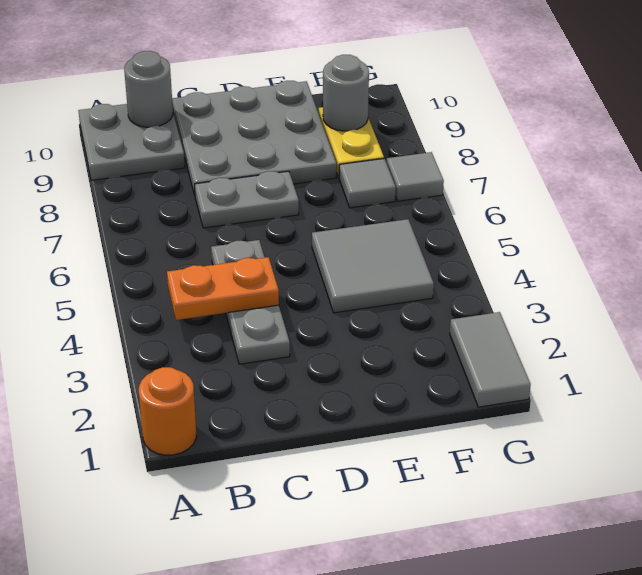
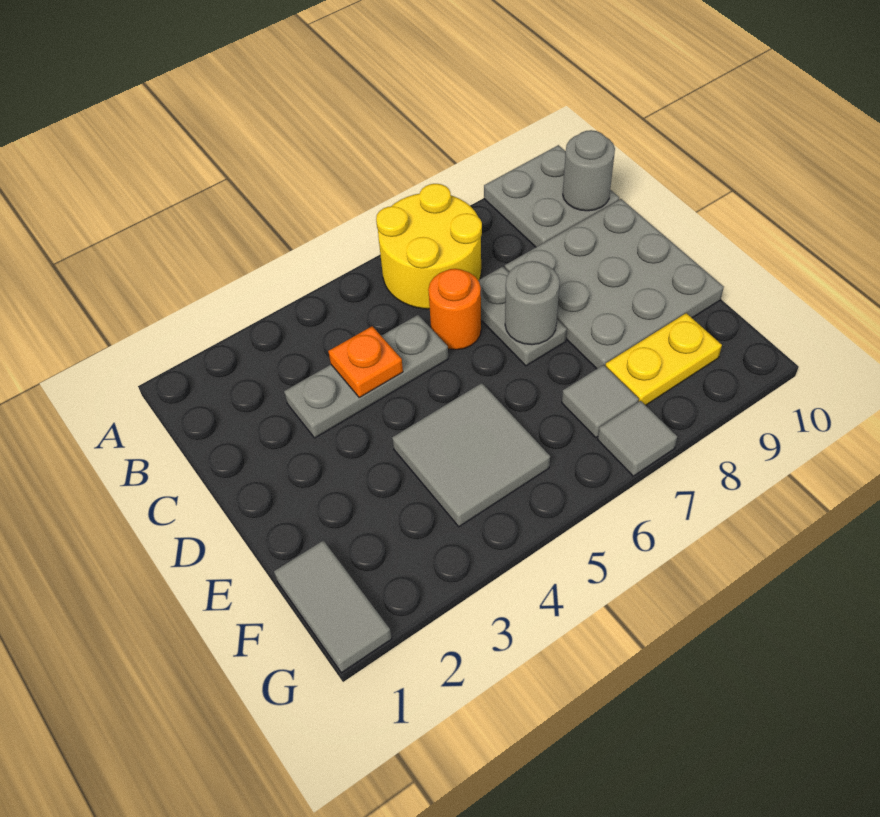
orange round brick A1 level 1 -> orange round brick C6 level 1
none -> yellow round brick A6:B7 level 1
orange plate B4:C4 level 2 -> orange plate C4 level 2
grey round brick F9 level 2 -> grey round brick D7 level 2
grey tile G1:G2 level 1 -> grey tile F1:G1 level 1

